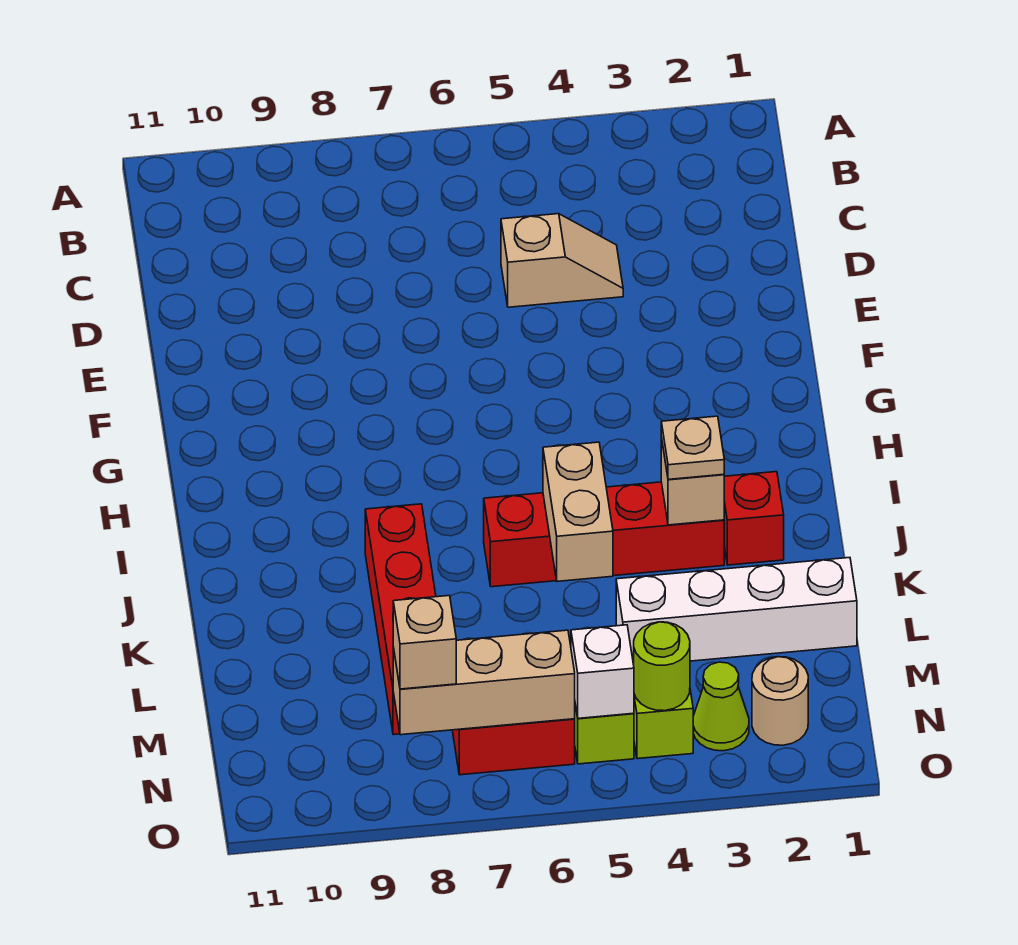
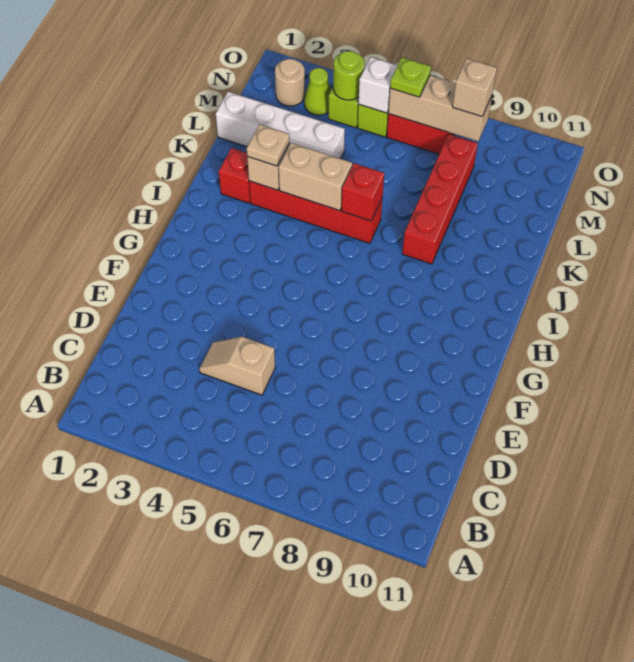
tan brick J5:K5 level 2 -> tan brick J4:J5 level 2
none -> red brick J6 level 2
none -> lime plate N6 level 3

